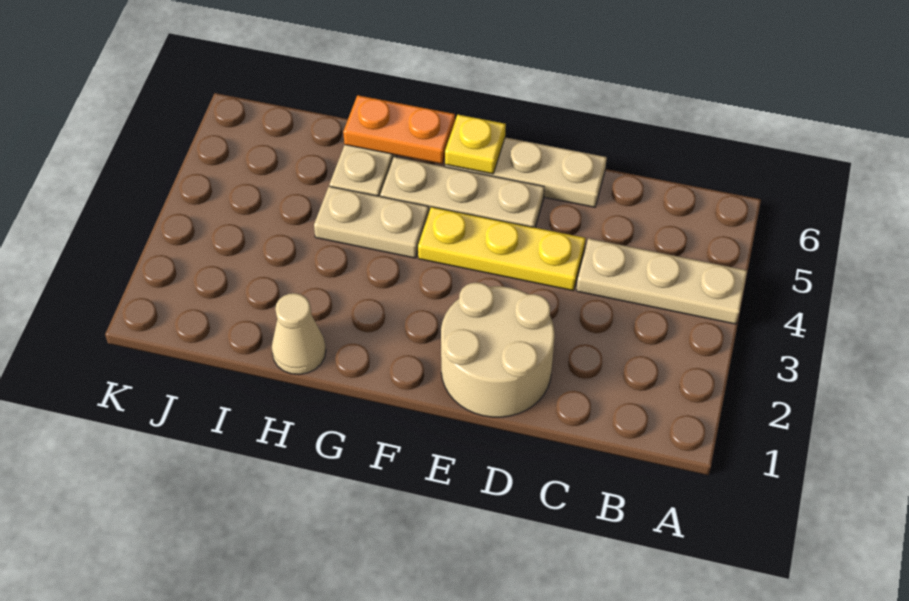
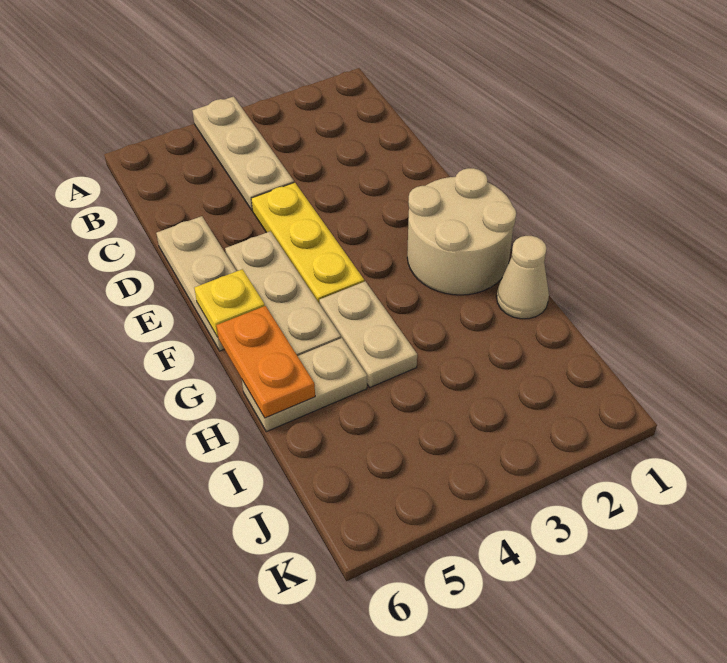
tan round brick D1:E2 level 1 -> tan round brick F1:G2 level 1

